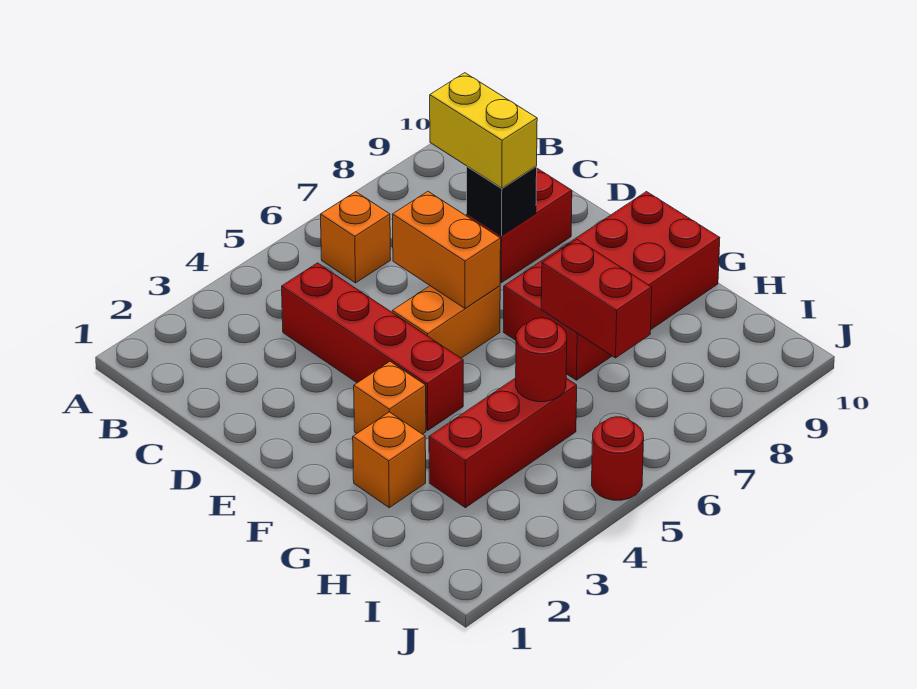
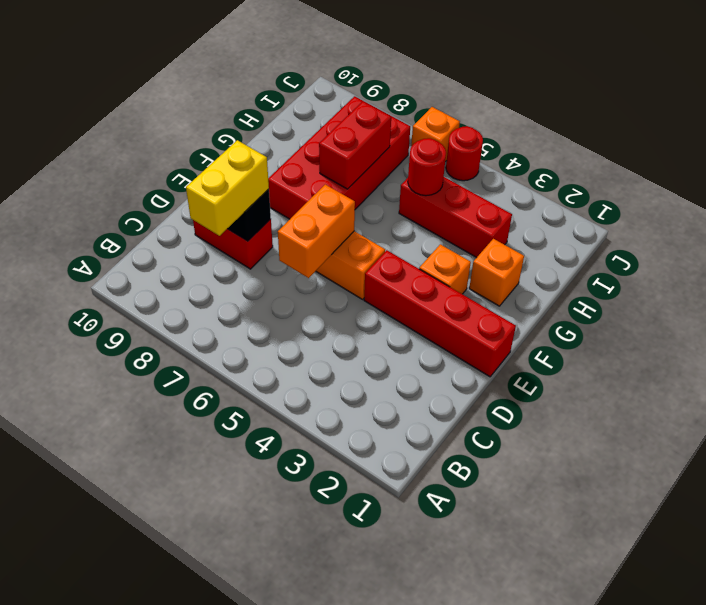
orange brick B6 level 1 -> orange brick J6 level 1
red brick C4:F4 level 1 -> red brick E1:E4 level 1
red brick F7:G10 level 1 -> red brick F7:I8 level 1

